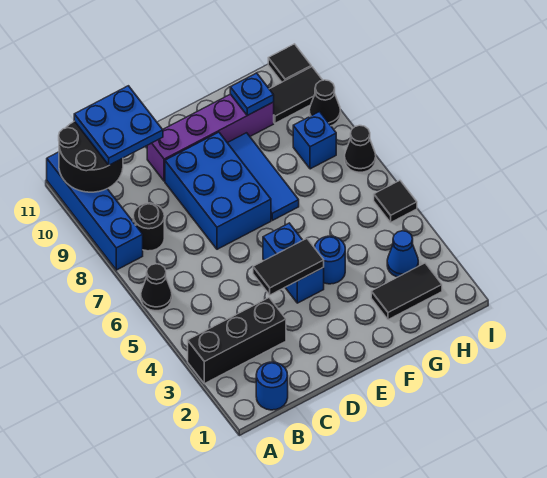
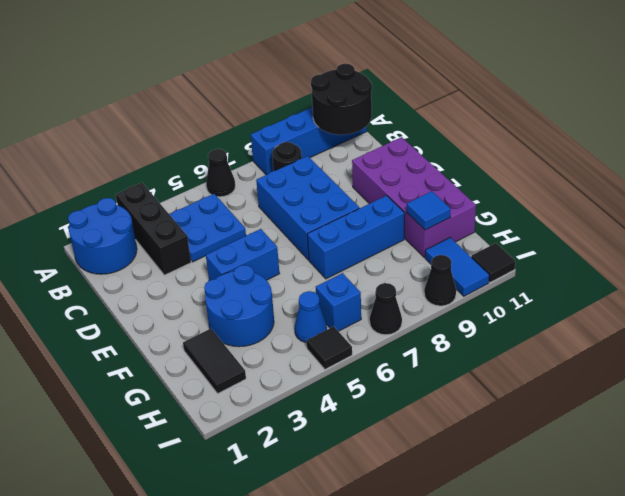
blue round brick B1 level 1 -> blue round brick A1:B2 level 1
blue plate B10:C11 level 3 -> blue plate B4:C5 level 1
black tile D4:E4 level 2 -> none
blue brick D7:E9 level 1 -> blue brick C7:E8 level 1
purple brick D10:G10 level 1 -> purple brick D10:G11 level 1
blue round brick F4 level 1 -> blue round brick F3:G4 level 1
blue tile F7:F9 level 1 -> blue brick F7:F9 level 1
blue plate G10 level 2 -> blue tile G10 level 2
blue cone H3 level 1 -> blue cone H5 level 1
blue brick H8 level 1 -> blue brick H6 level 1
black tile H10:I10 level 1 -> blue tile H10:I10 level 1

